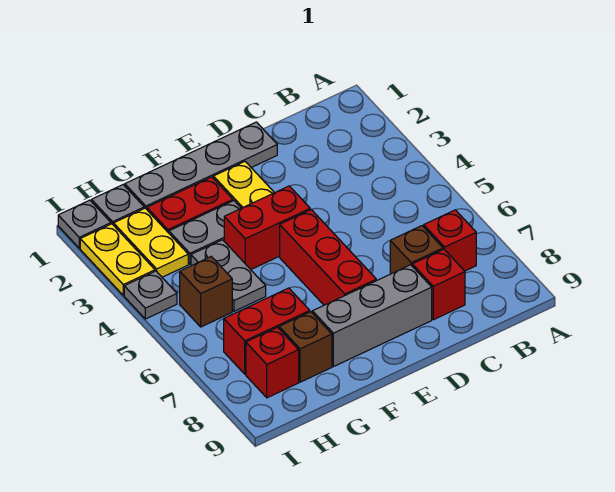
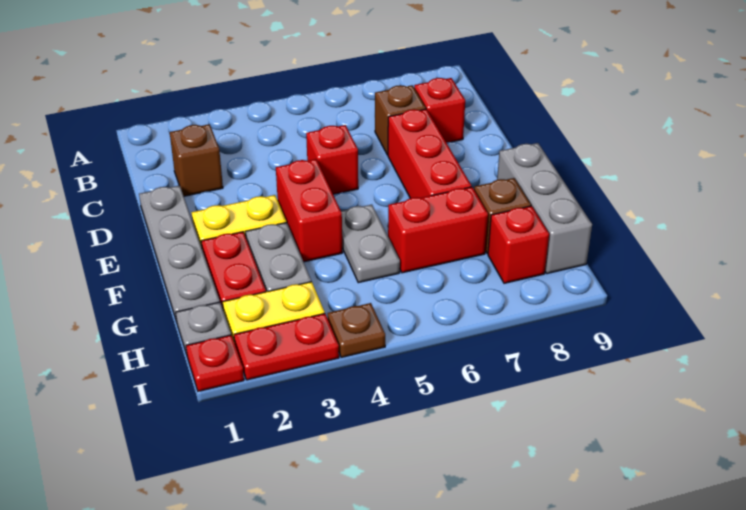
red brick B7 level 1 -> red brick D5 level 1
grey brick D8:F8 level 1 -> grey brick F9:H9 level 1
red brick E5:E7 level 1 -> red brick D7:F7 level 1
grey plate G4:G5 level 1 -> grey plate F5:G5 level 1
red brick G7:H7 level 1 -> red brick G6:G7 level 1
brown brick H5 level 1 -> brown brick C2 level 1
grey plate I1 level 1 -> red plate I1 level 1
yellow plate I2:I3 level 1 -> red plate I2:I3 level 1
grey plate I4 level 1 -> brown plate I4 level 1

